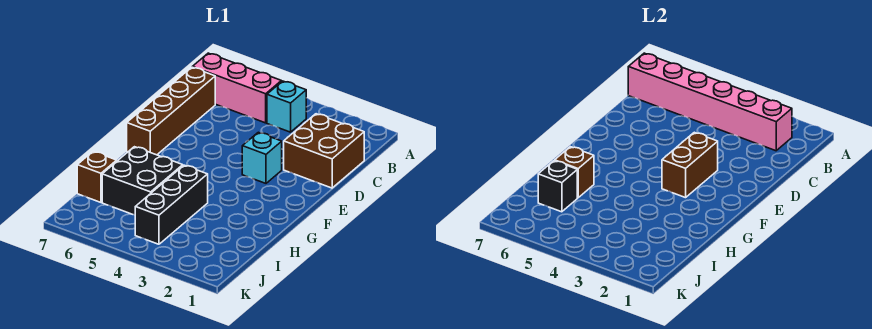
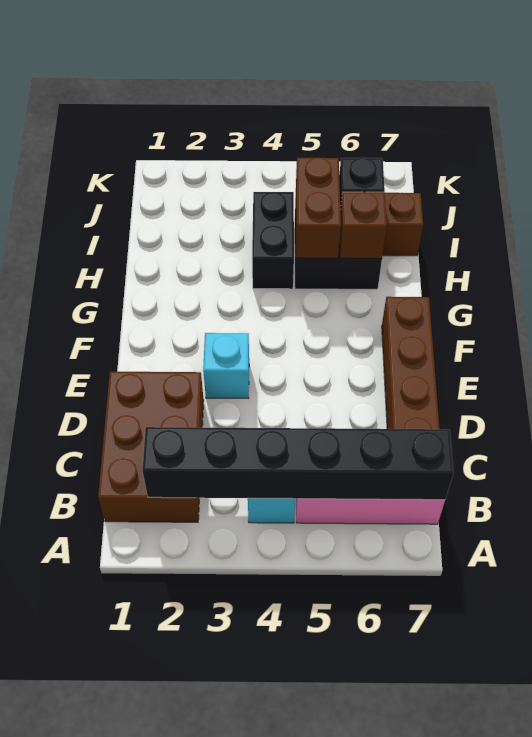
pink brick B2:B7 level 2 -> black brick B2:B7 level 2
brown brick C1:D2 level 1 -> brown brick B1:D2 level 1
brown brick E3:F3 level 2 -> brown brick H5:I5 level 2
black brick H4:J4 level 1 -> black brick H4:I4 level 1

